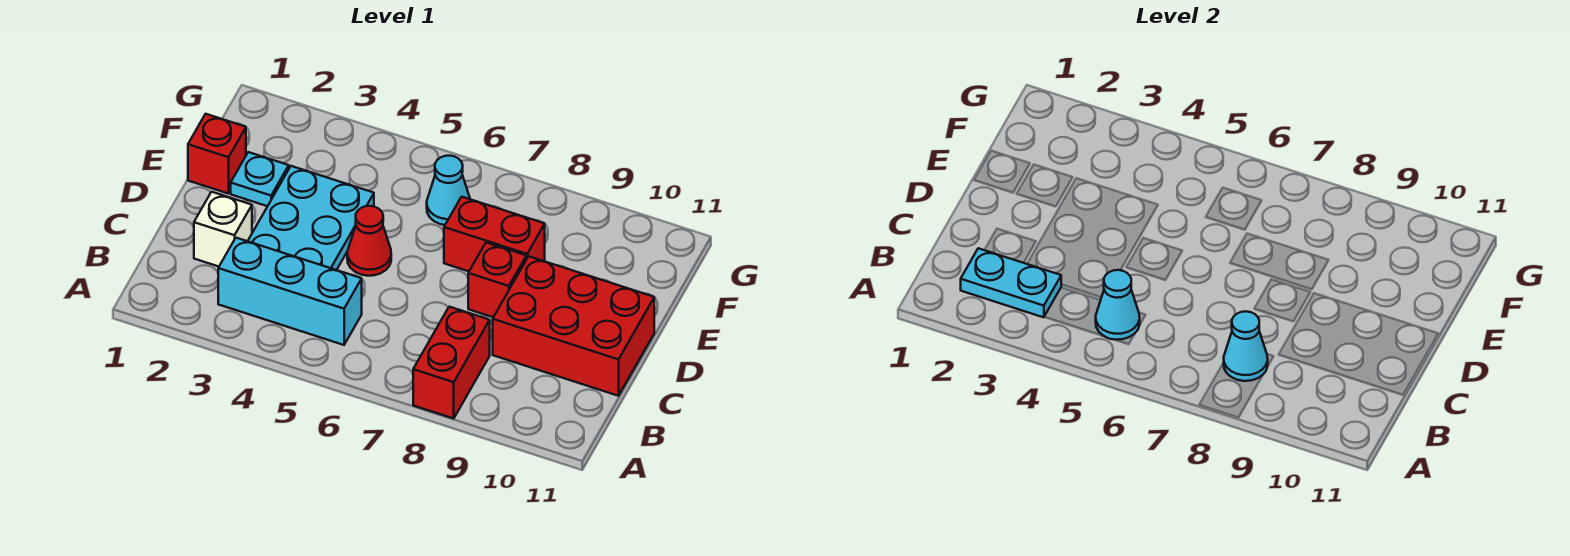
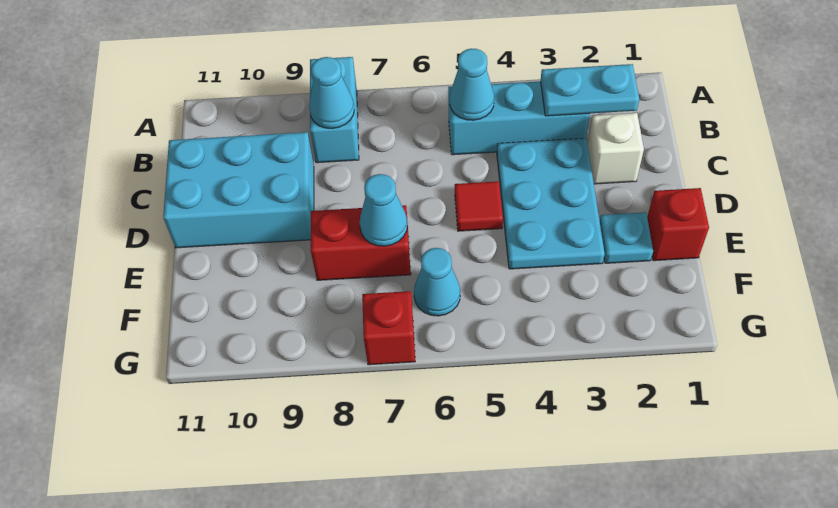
red brick A8:B8 level 1 -> cyan brick A8:B8 level 1
red brick C9:D11 level 1 -> cyan brick C9:D11 level 1
red cone D5 level 1 -> red tile D5 level 1
red brick D8 level 1 -> red brick G7 level 1
none -> cyan cone E7 level 2

